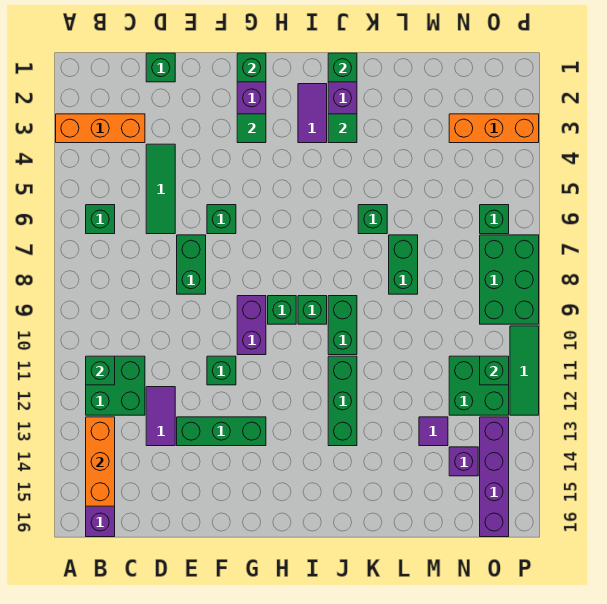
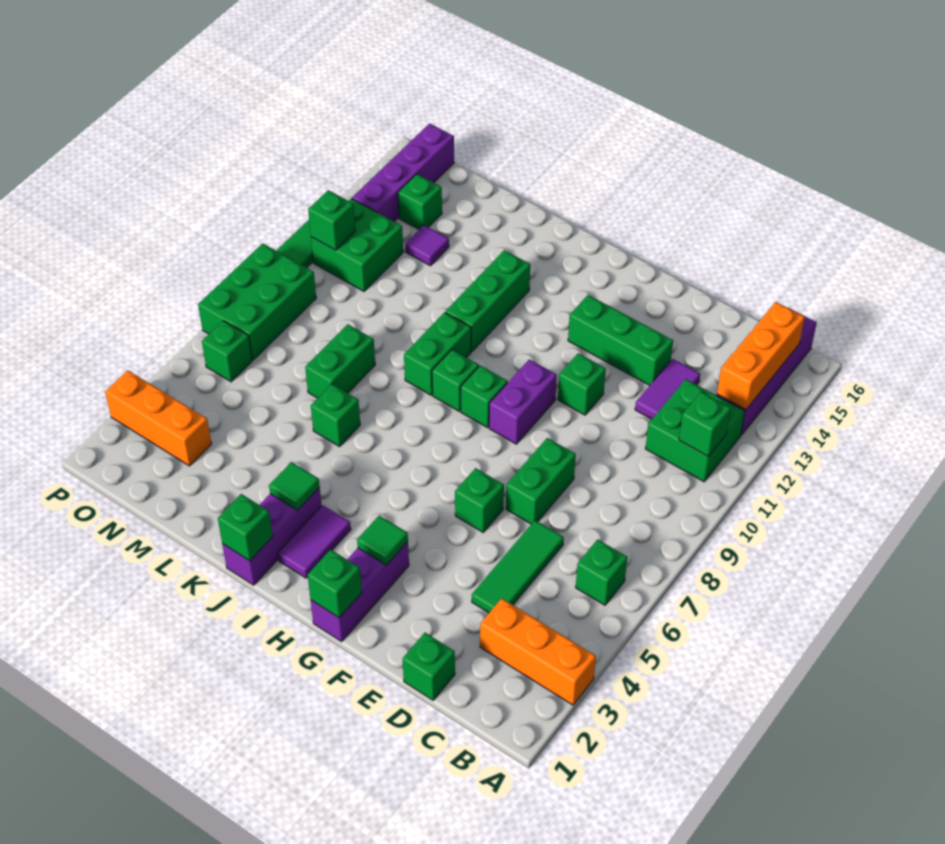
purple brick N14 level 1 -> green brick N14 level 1

